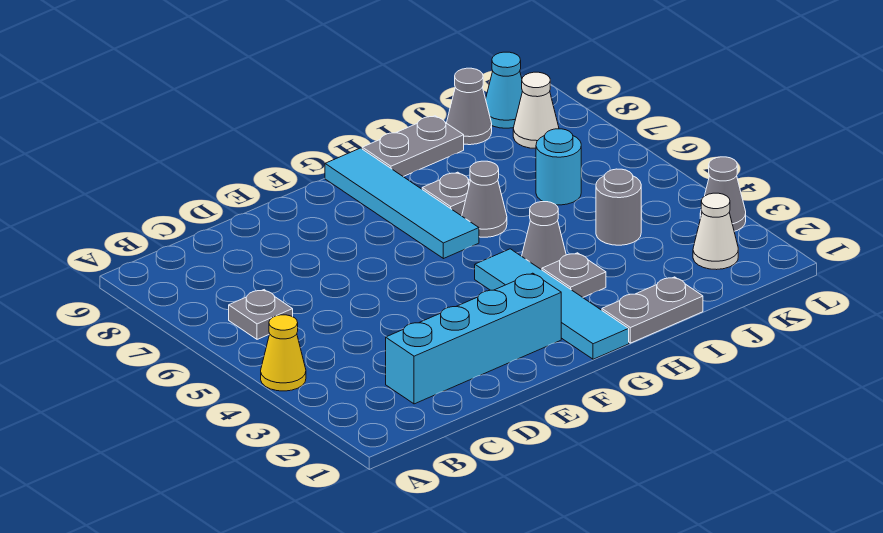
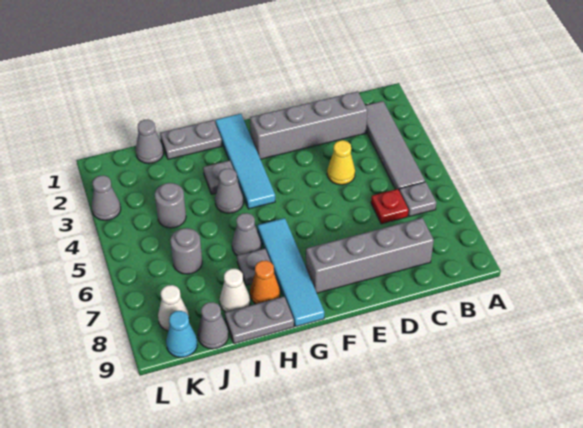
yellow cone A4 level 1 -> yellow cone D4 level 1
none -> grey tile B2:B5 level 1
cyan brick C2:F2 level 1 -> grey brick C2:F2 level 1
none -> red plate C6 level 1
none -> grey brick C8:F8 level 1
none -> orange cone H8 level 1
none -> grey cone J1 level 1
cyan round brick J6 level 1 -> grey round brick J6 level 1
white cone K2 level 1 -> white cone I8 level 1

